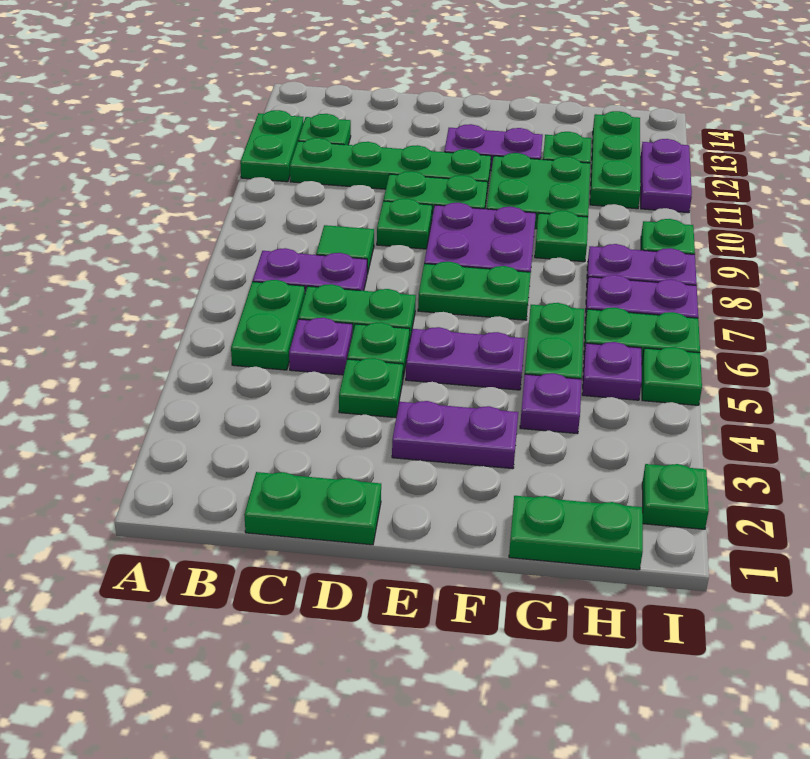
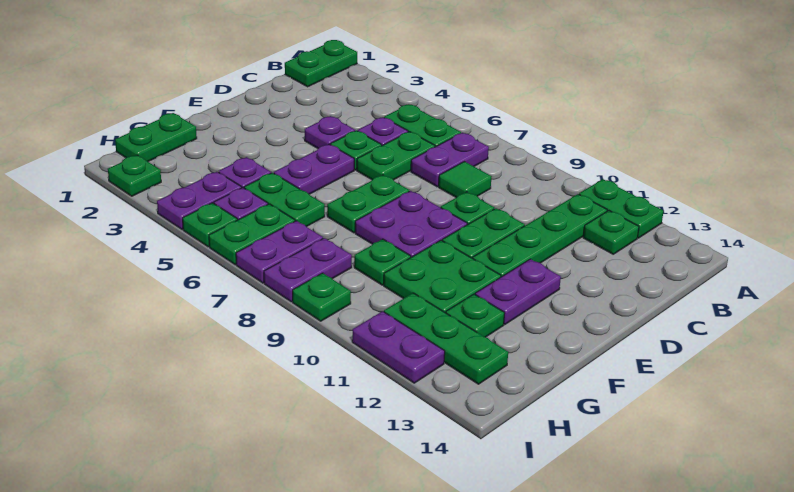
green plate C1:D1 level 1 -> green plate A1:B1 level 1
green plate D4 level 1 -> purple plate D4 level 1
purple plate E3:F3 level 1 -> purple plate H4:I4 level 1

